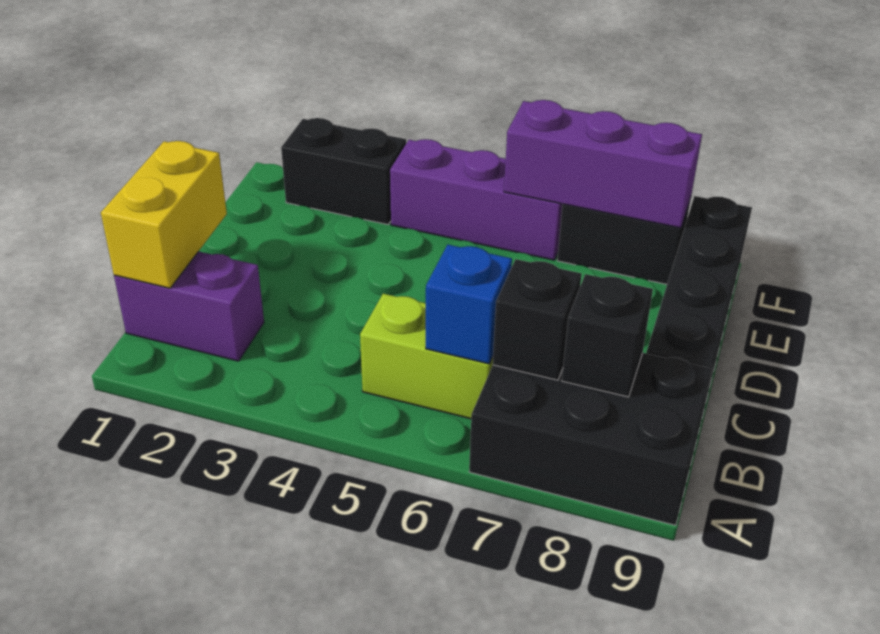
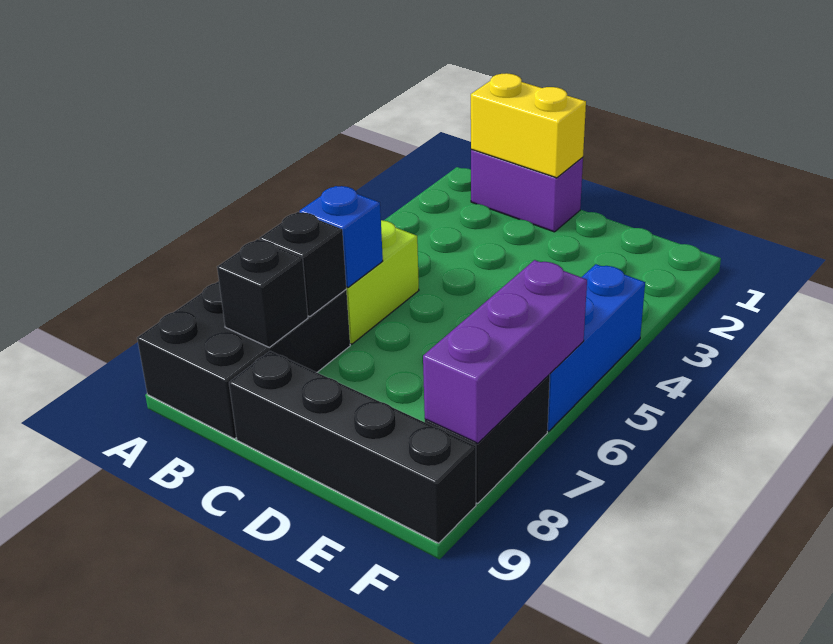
purple brick B1:B2 level 1 -> purple brick B1:C1 level 1
black brick F2:F3 level 1 -> none
purple brick F4:F6 level 1 -> blue brick F4:F6 level 1

